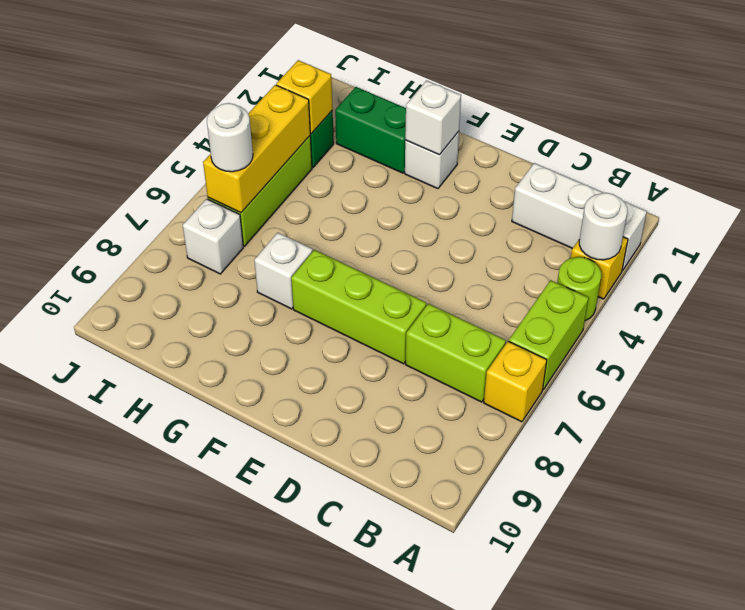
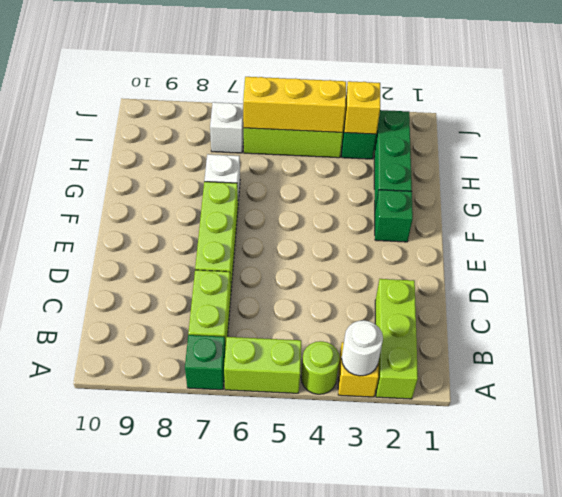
white brick A2:C2 level 1 -> lime brick A2:C2 level 1
yellow brick A7 level 1 -> green brick A7 level 1
white brick F2 level 1 -> green brick F2 level 1
white brick F2 level 2 -> none
green brick G2:H2 level 1 -> green brick G2:I2 level 1
white round brick I6 level 3 -> none

